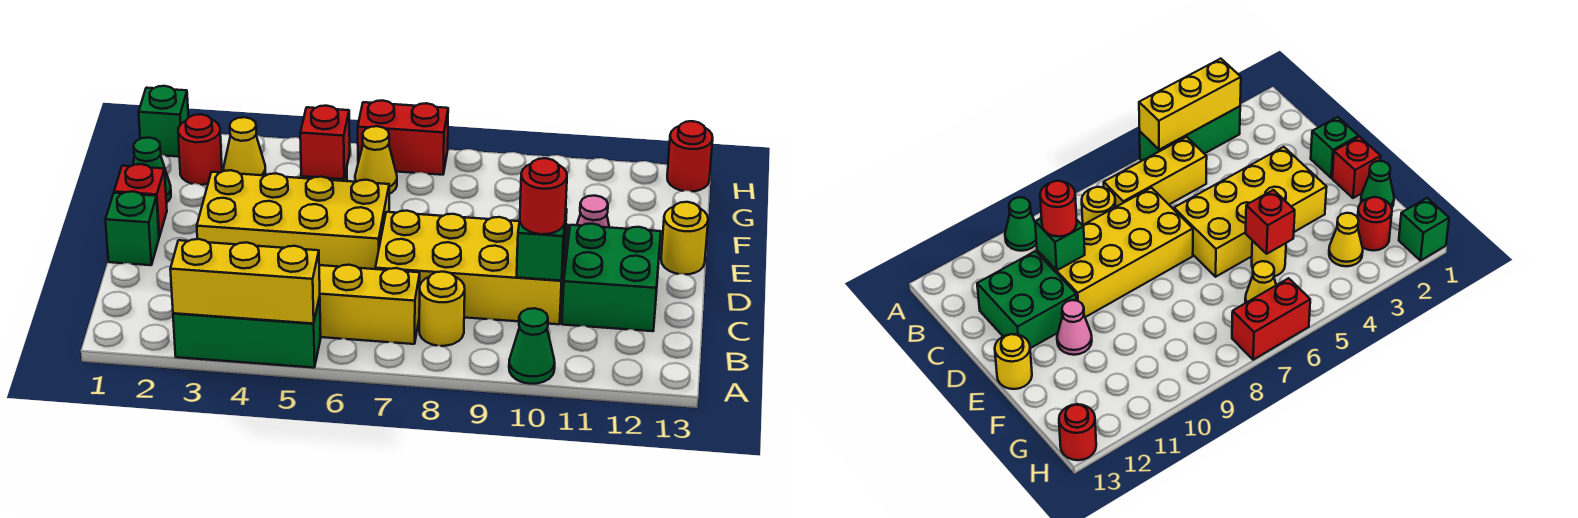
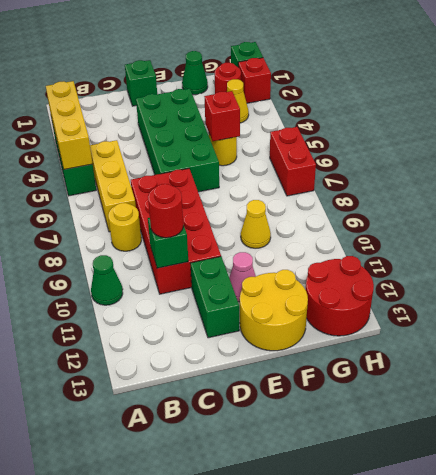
yellow brick C7:D10 level 1 -> red brick C7:D10 level 1
green brick C11:D12 level 1 -> green brick D11:D12 level 1
yellow brick D3:E6 level 1 -> green brick D3:E6 level 1
red brick E1 level 1 -> red brick H2 level 1
yellow round brick E13 level 1 -> yellow round brick E12:F13 level 1
yellow cone G6 level 1 -> yellow cone F9 level 1
red round brick H13 level 1 -> red round brick G12:H13 level 1

